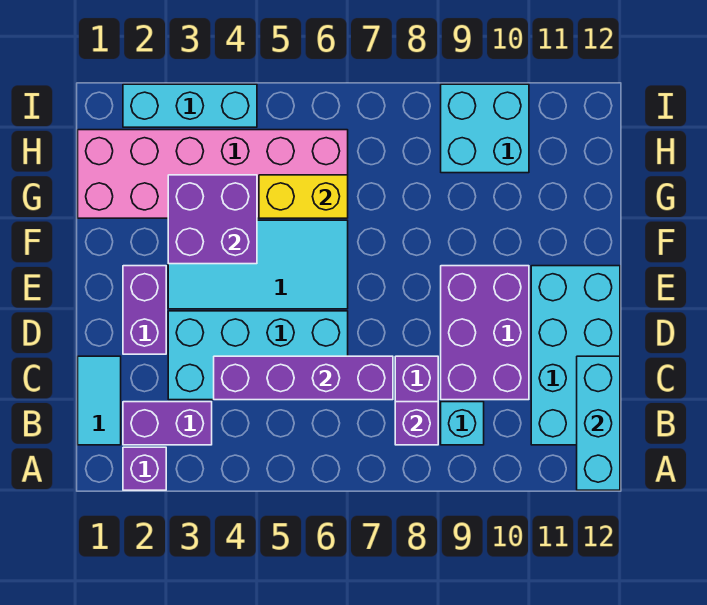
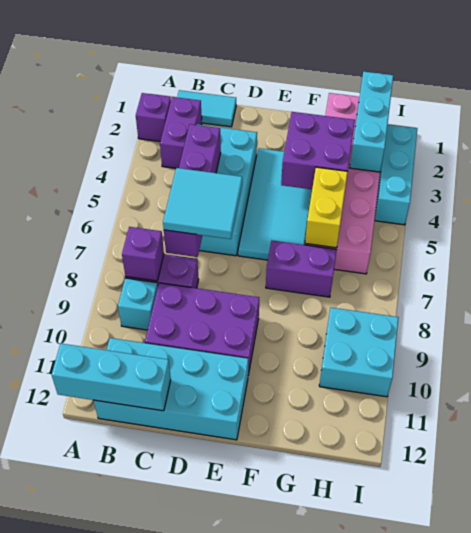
none -> cyan tile C6:D7 level 3
purple brick D2:E2 level 1 -> purple brick F7:G7 level 1
none -> cyan brick H1:H3 level 2

